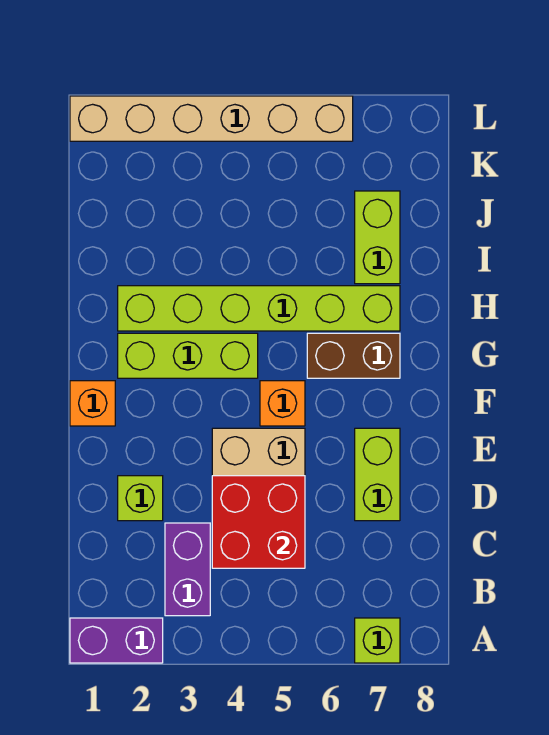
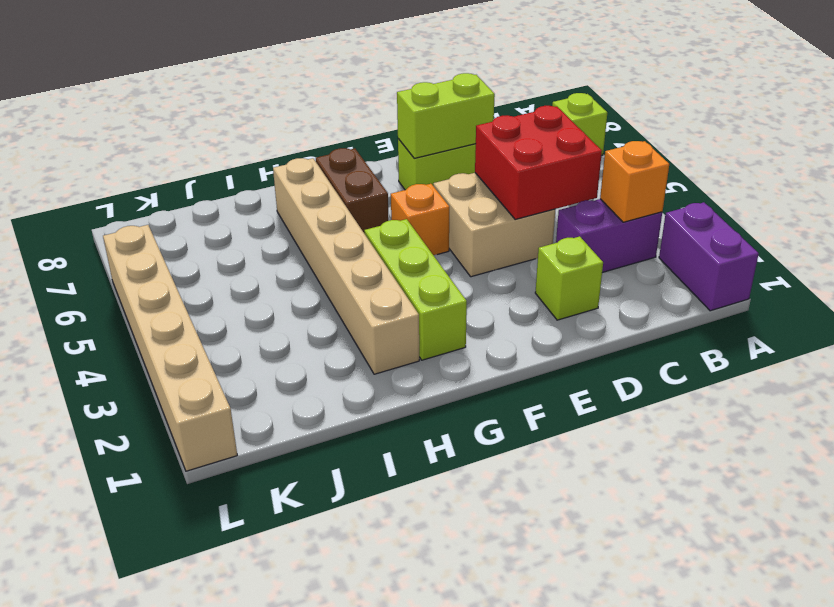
orange brick F1 level 1 -> orange brick B3 level 2
lime brick H2:H7 level 1 -> tan brick H2:H7 level 1
lime brick I7:J7 level 1 -> lime brick D7:E7 level 2

